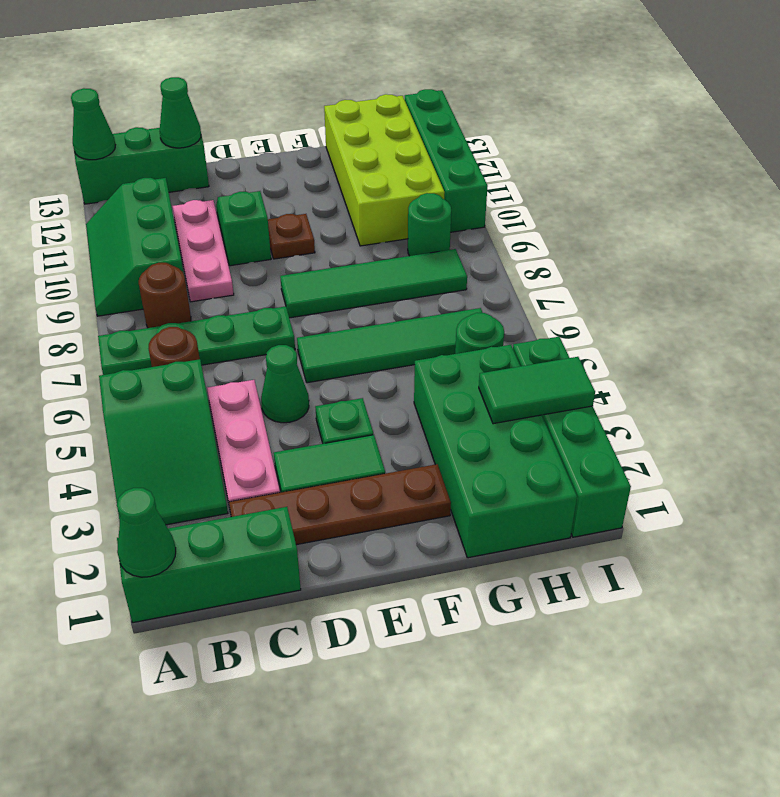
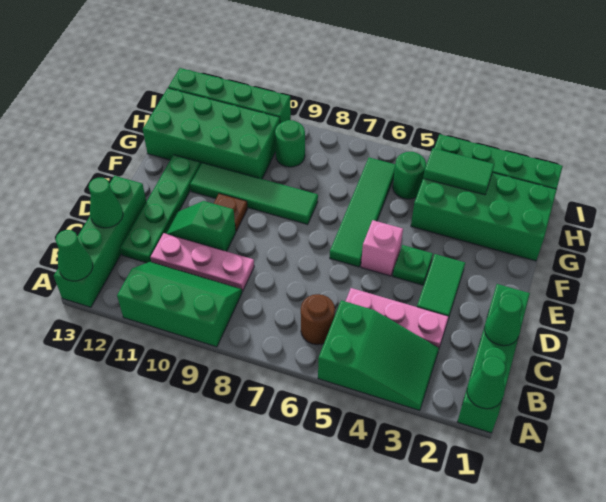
green brick A1:C1 level 1 -> green brick A1:D1 level 1
green plate A7:D7 level 1 -> green plate C12:F12 level 1
green slope A9:B11 level 1 top B -> green slope A9:B11 level 1 top A
green brick A13:C13 level 1 -> green brick A13:D13 level 1
brown round brick B8 level 1 -> none
brown plate C2:F2 level 1 -> none
green cone D5 level 1 -> green cone C1 level 2
none -> pink brick E5 level 1
green tile E8:H8 level 1 -> green tile F8:F11 level 1
lime brick G10:H13 level 1 -> green brick G10:H13 level 1
green tile H3:I3 level 2 -> green tile H3:H4 level 2

